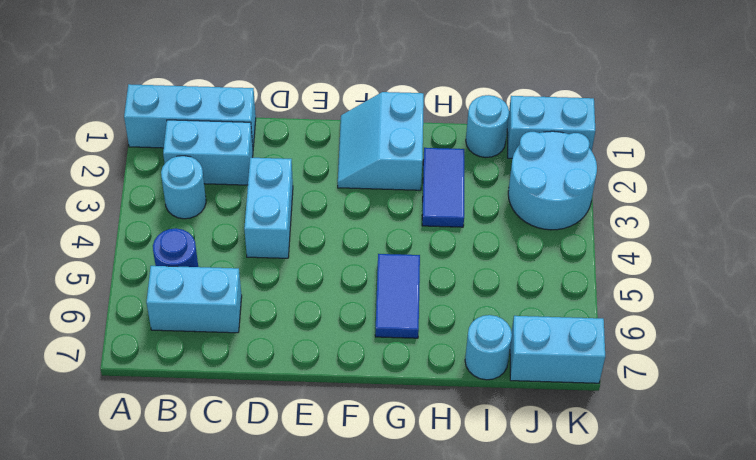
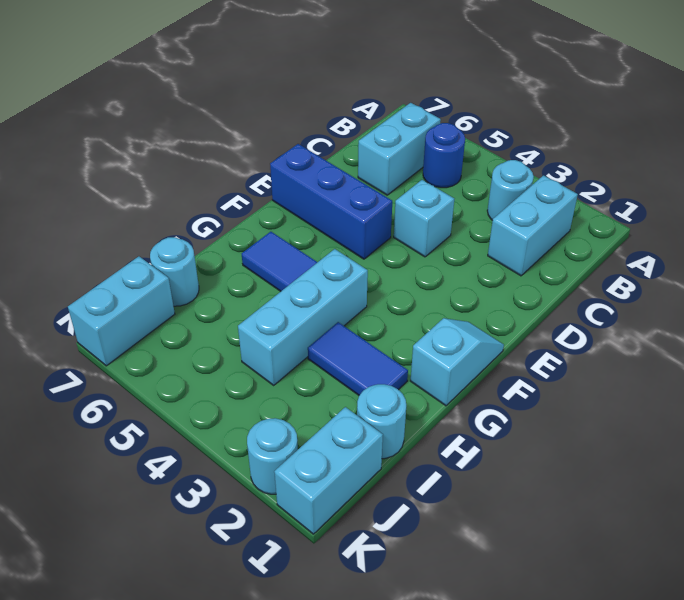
cyan brick A1:C1 level 1 -> cyan brick G4:I4 level 1
cyan brick D3:D4 level 1 -> cyan brick D4 level 1
none -> blue brick E5:E7 level 1
cyan slope F1:G2 level 1 top G -> cyan slope F1:G1 level 1 top G
cyan round brick J2:K3 level 1 -> cyan round brick K2 level 1

